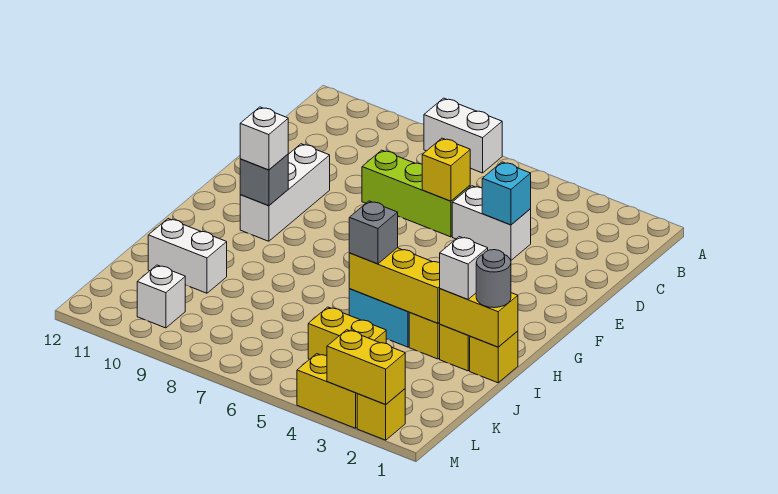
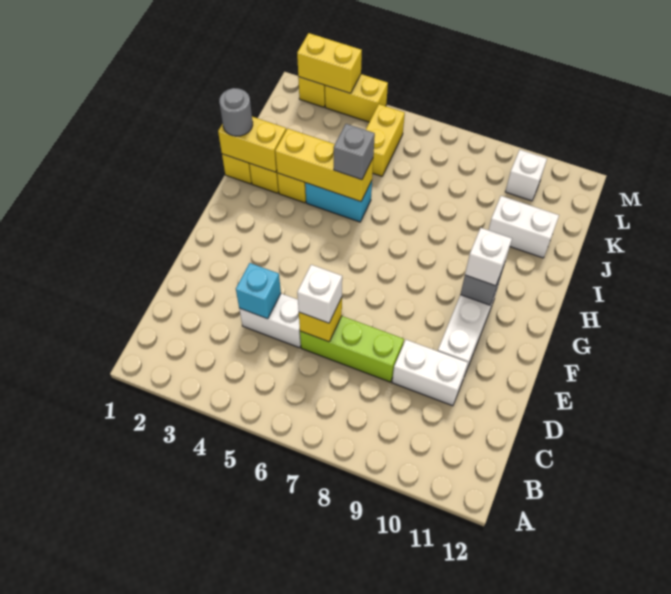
white brick A7:A8 level 1 -> white brick D9:D10 level 1
white brick I2 level 3 -> white brick D6 level 3
yellow brick K4:K5 level 1 -> yellow brick K5:L5 level 1

